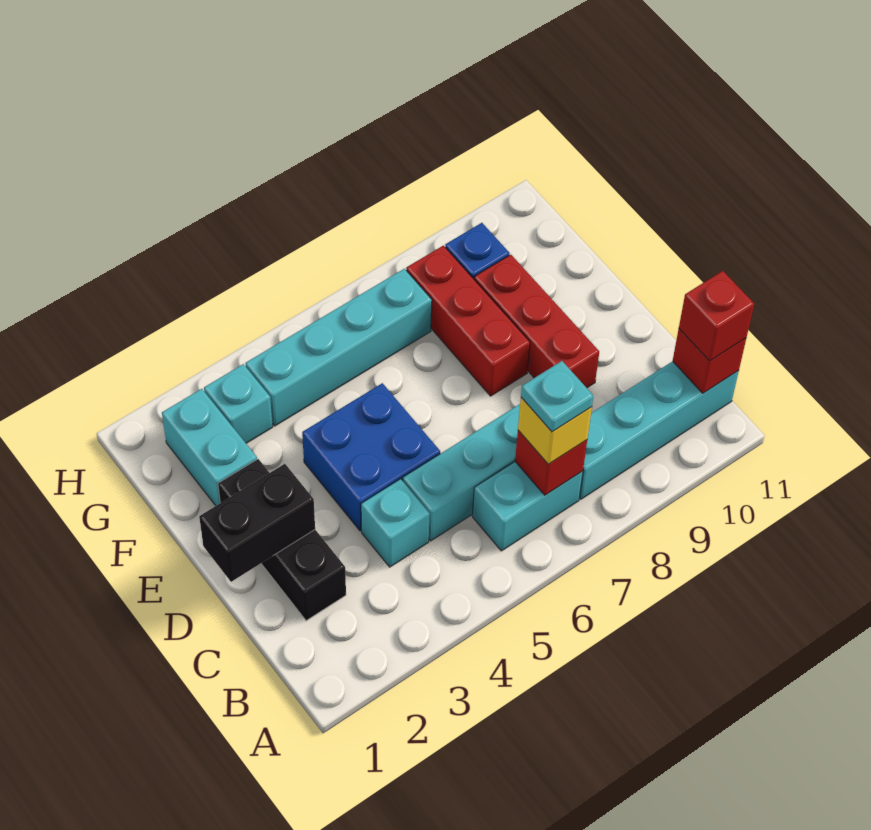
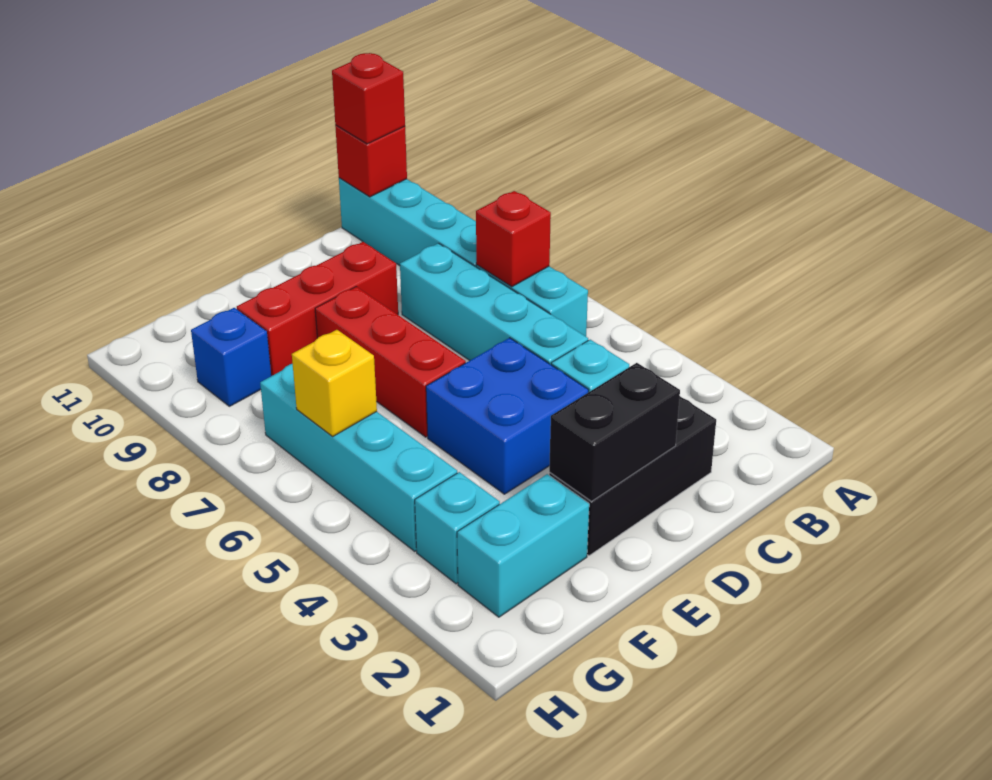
yellow brick B7 level 3 -> yellow brick G6 level 2
cyan plate B7 level 4 -> none
black brick D1:D2 level 2 -> black brick D2:E2 level 2
red brick E8:G8 level 1 -> red brick E6:E8 level 1

